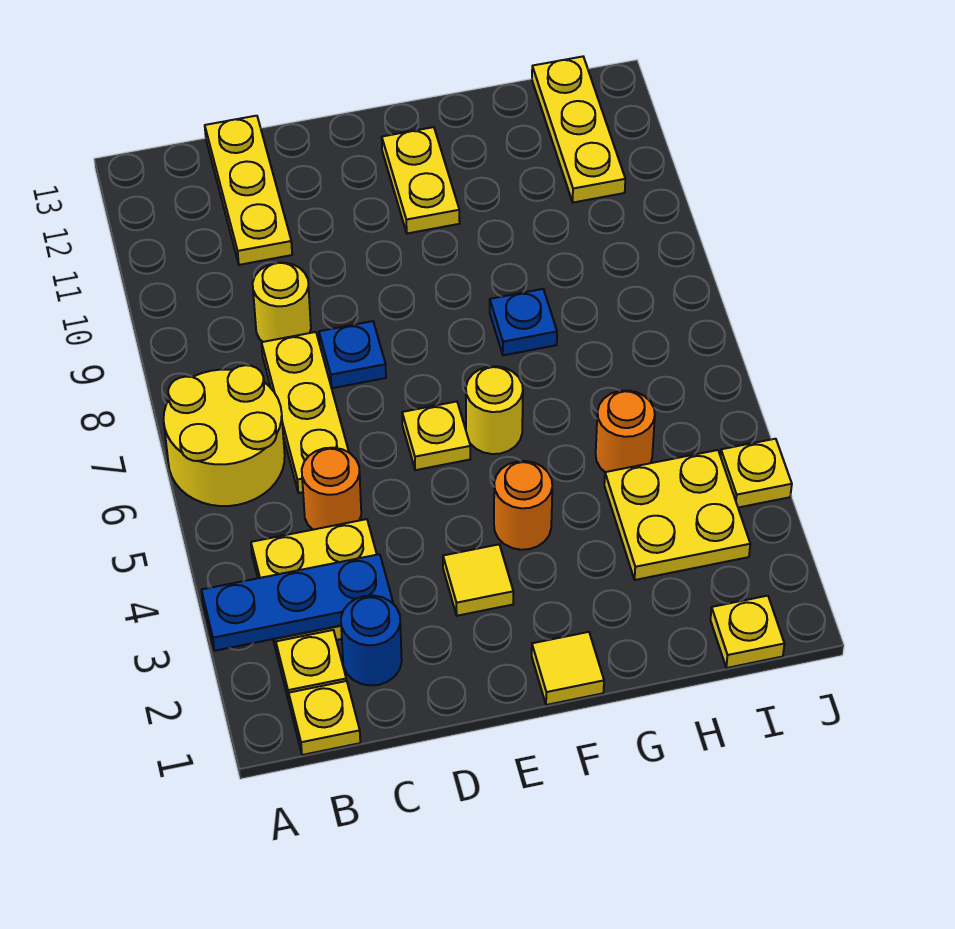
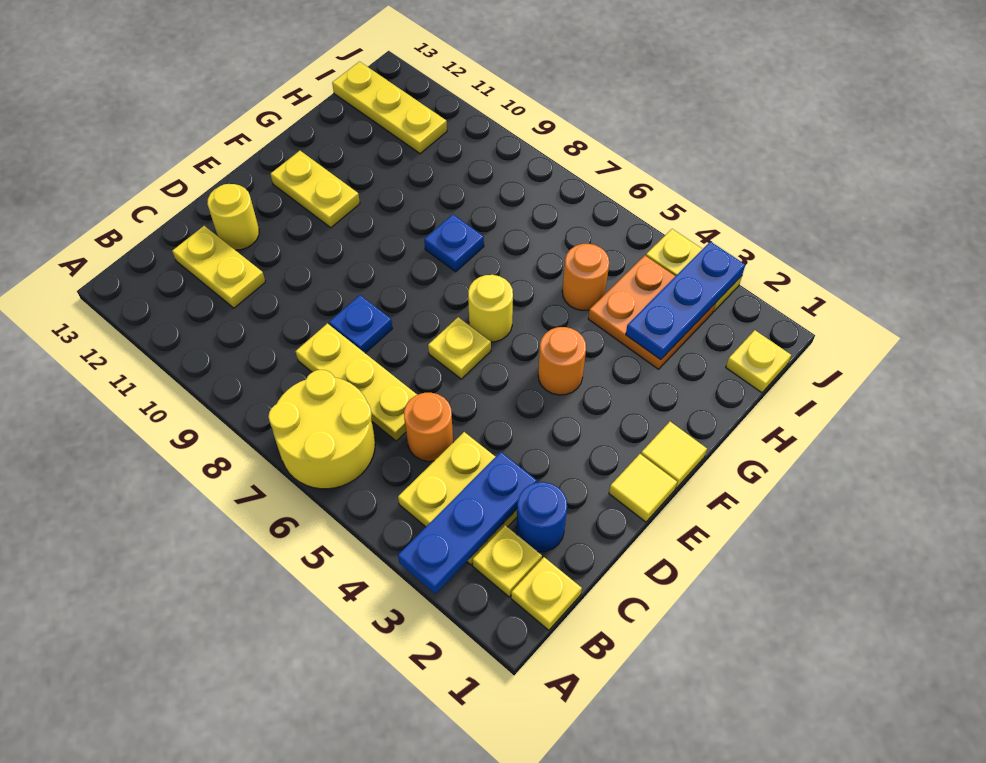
yellow round brick C9 level 1 -> yellow round brick D12 level 1
yellow plate C11:C13 level 1 -> yellow plate C11:C12 level 1
yellow tile E3 level 1 -> yellow tile E1 level 1
yellow plate H3:I4 level 1 -> orange plate H3:I4 level 1
none -> blue plate H3:J3 level 2
yellow plate J4 level 1 -> yellow plate J3:J4 level 1

